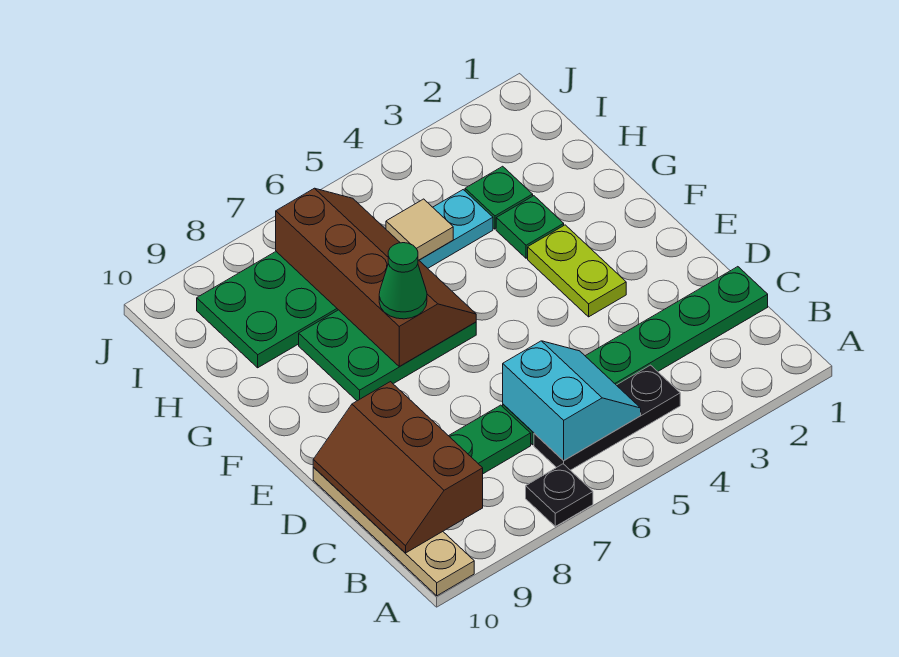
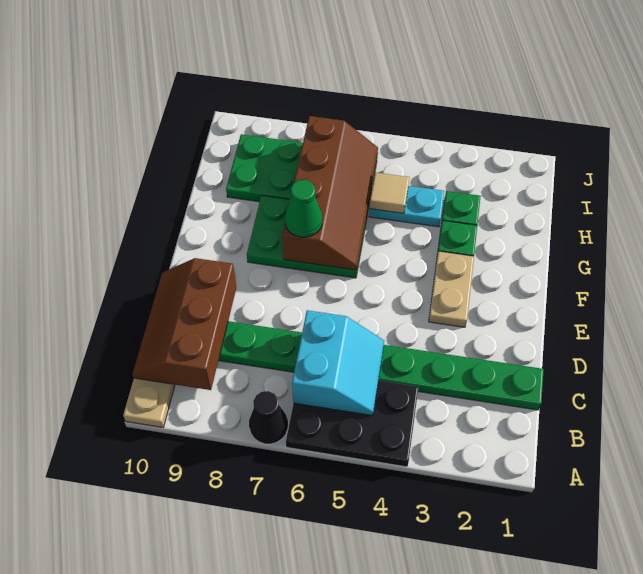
black plate A7 level 1 -> black cone A7 level 1
black plate B4:B6 level 1 -> black plate A4:B6 level 1
lime plate E3:F3 level 1 -> tan plate E3:F3 level 1

